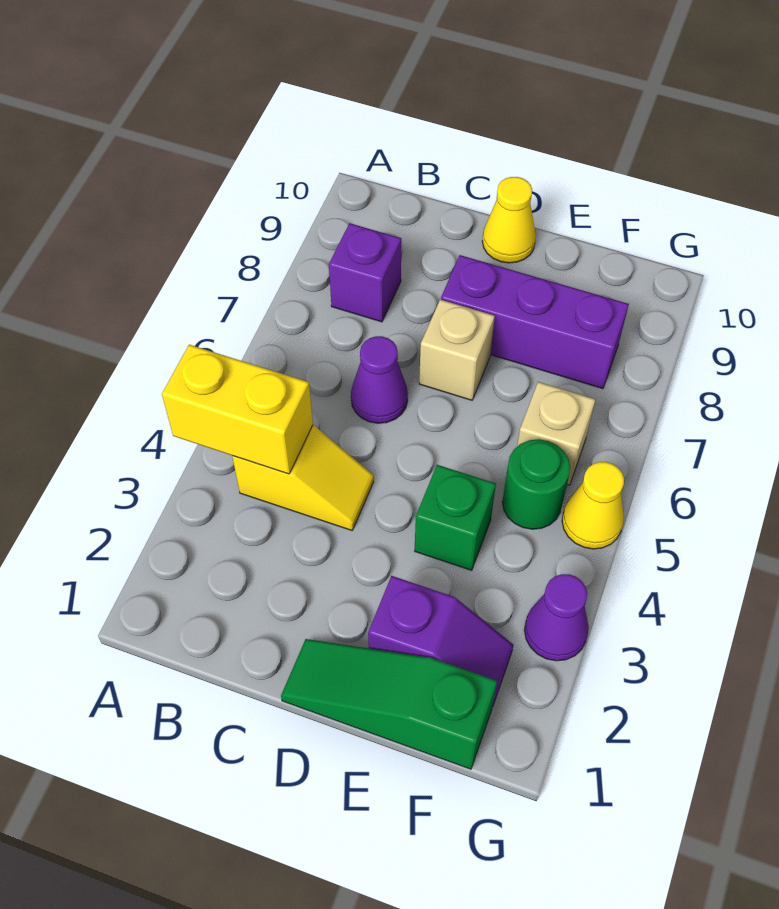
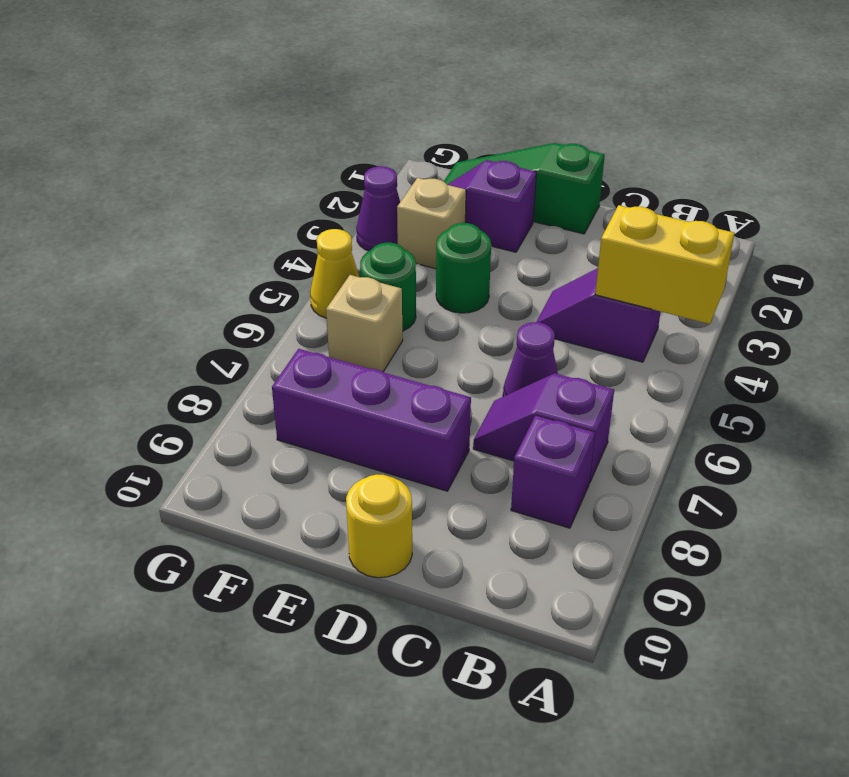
yellow slope B4:C4 level 1 top B -> purple slope B4:C4 level 1 top B
none -> purple slope B7:C7 level 1 top B
green slope D1:F1 level 1 top F -> green slope D1:F1 level 1 top D
tan brick D7 level 1 -> tan brick F3 level 1
yellow cone D10 level 1 -> yellow round brick D10 level 1
green brick E4 level 1 -> green round brick E4 level 1

